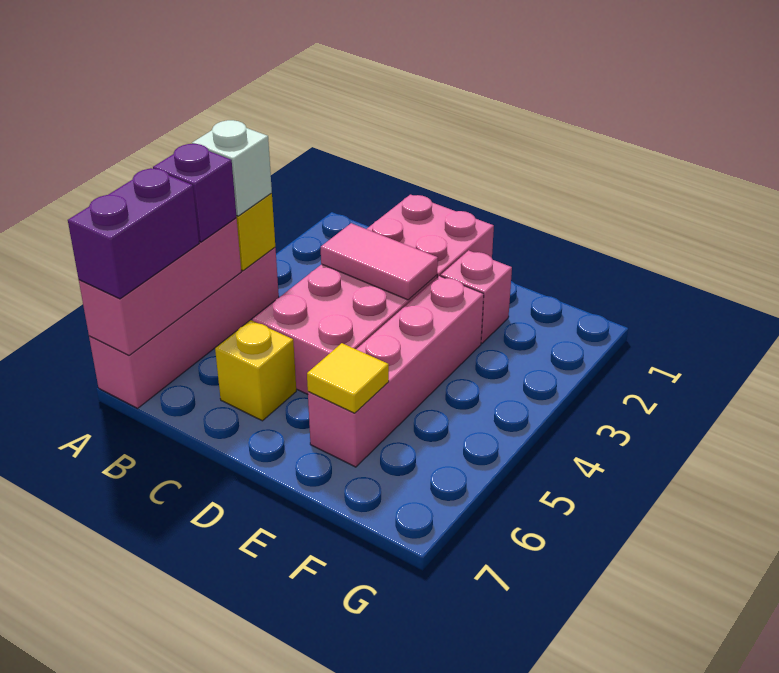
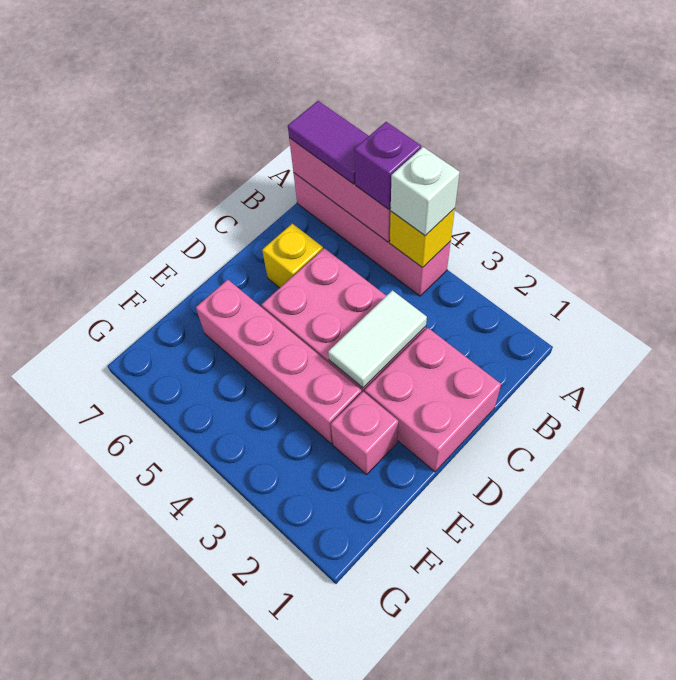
purple brick A6:A7 level 3 -> purple tile A6:A7 level 3
pink tile C3:D3 level 2 -> white tile C3:D3 level 2
yellow tile E6 level 2 -> none

